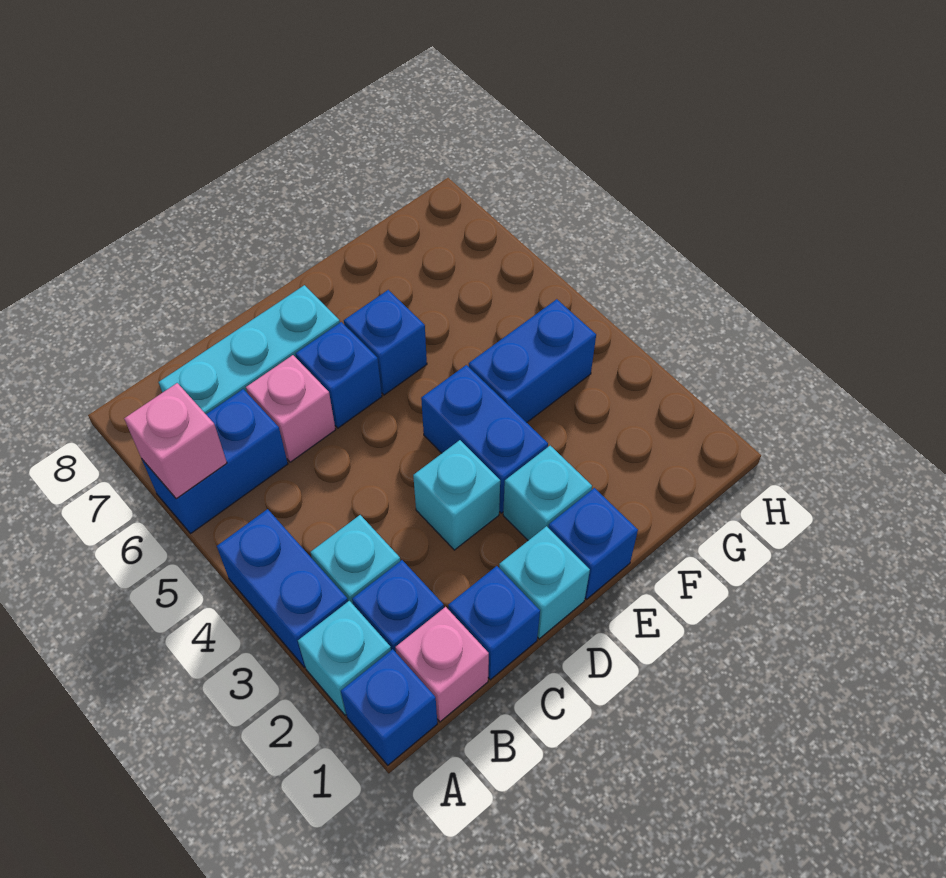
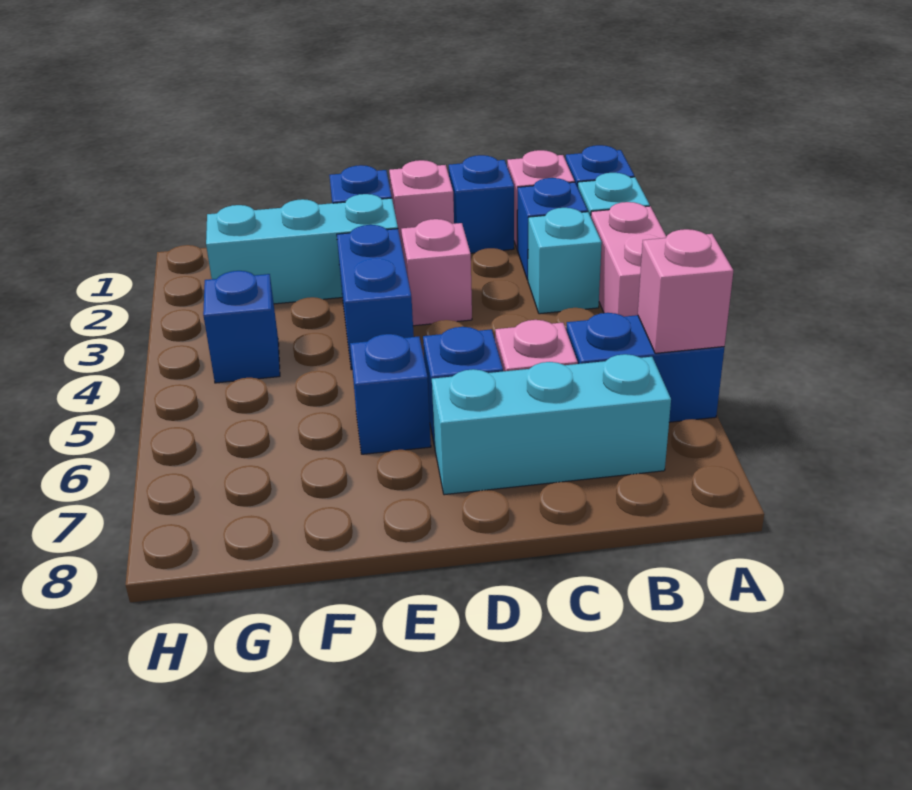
blue brick A3:A4 level 1 -> pink brick A3:A4 level 1
cyan brick D1 level 1 -> pink brick D1 level 1
cyan brick D3 level 1 -> pink brick D3 level 1
cyan brick E2 level 1 -> cyan brick E2:G2 level 1
blue brick F4:G4 level 1 -> blue brick G4 level 1

